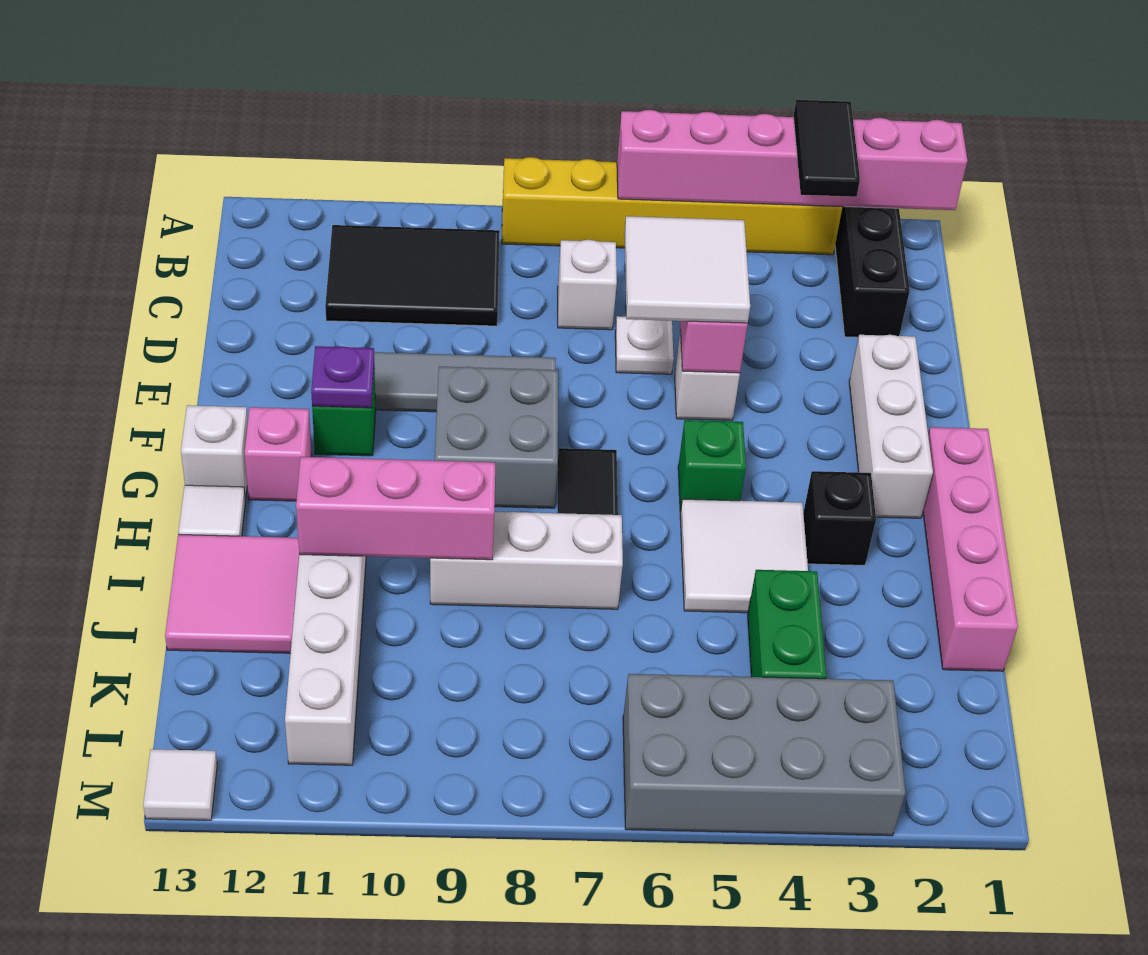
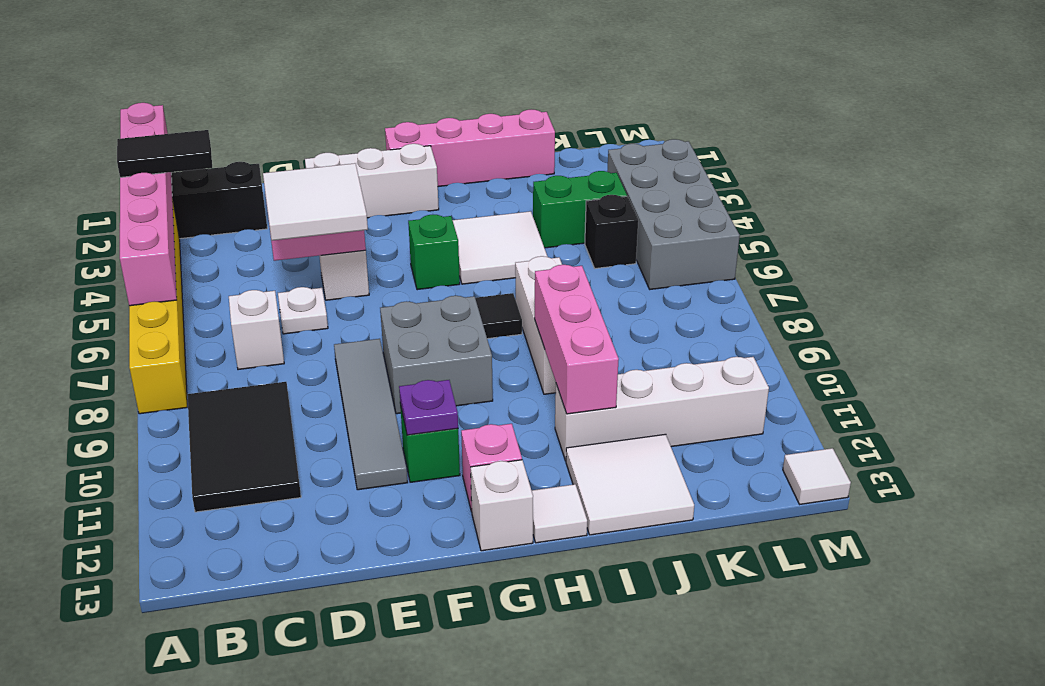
black brick H3 level 1 -> black brick K5 level 1
pink tile I12:J13 level 1 -> white tile I12:J13 level 1

